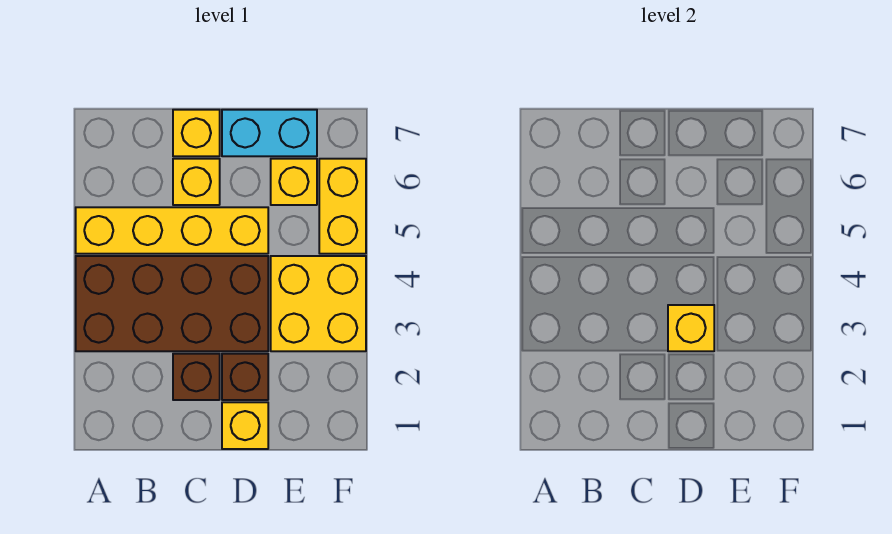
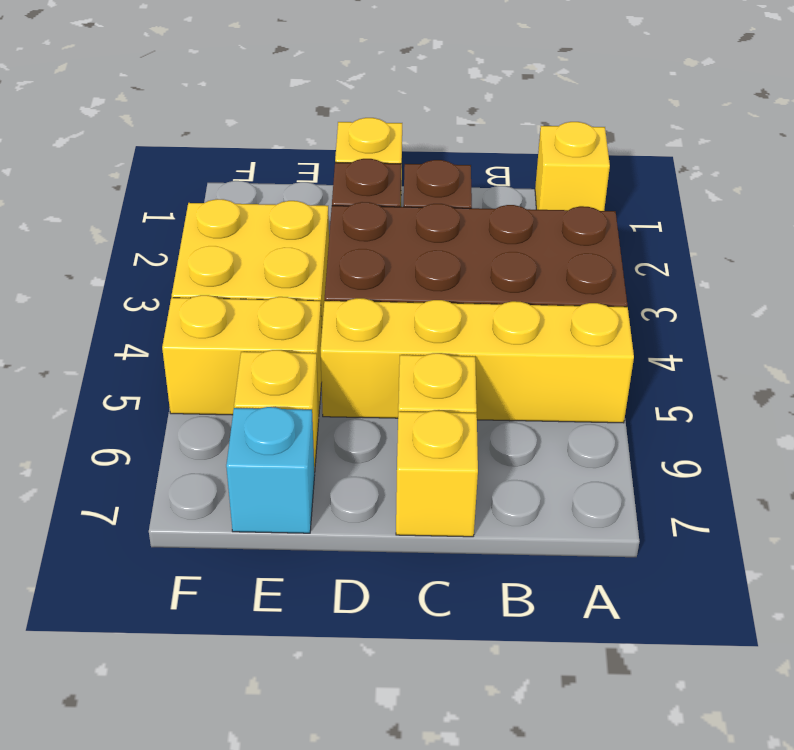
yellow brick D3 level 2 -> yellow brick A1 level 1
cyan brick D7:E7 level 1 -> cyan brick E7 level 1
yellow brick F5:F6 level 1 -> yellow brick E5:F5 level 1

